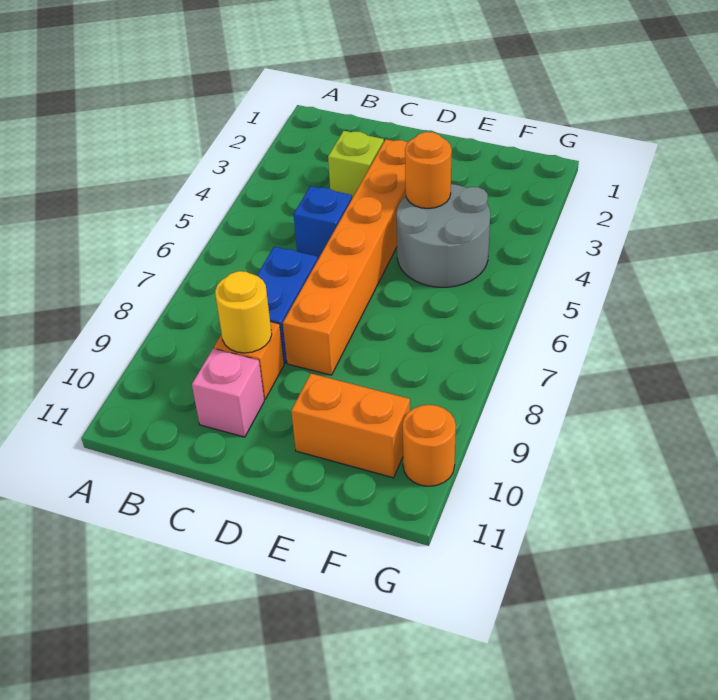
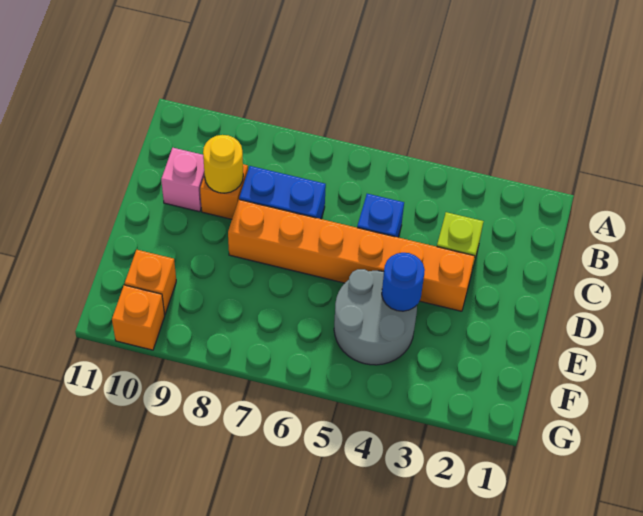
orange round brick E4 level 2 -> blue round brick E4 level 2
orange brick E10:F10 level 1 -> orange brick F10 level 1
orange round brick G10 level 1 -> orange brick G10 level 1

